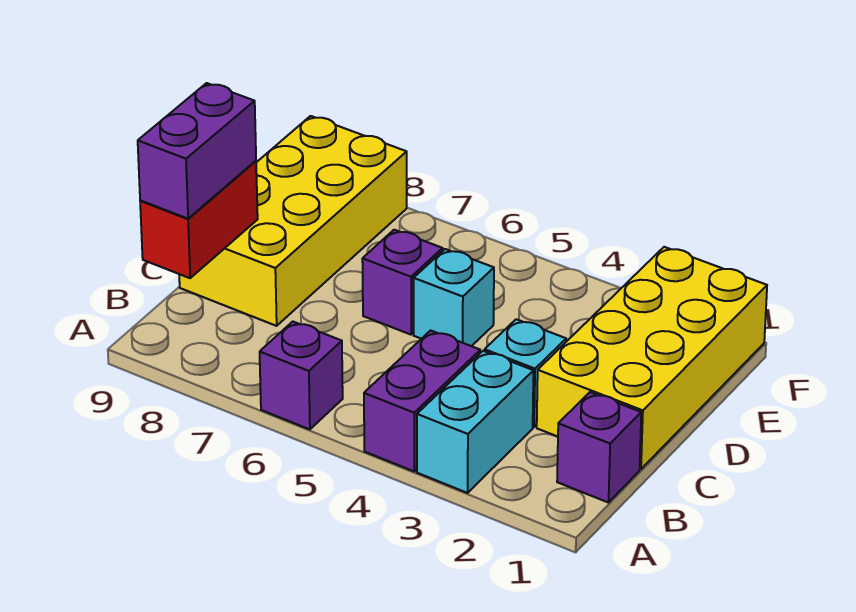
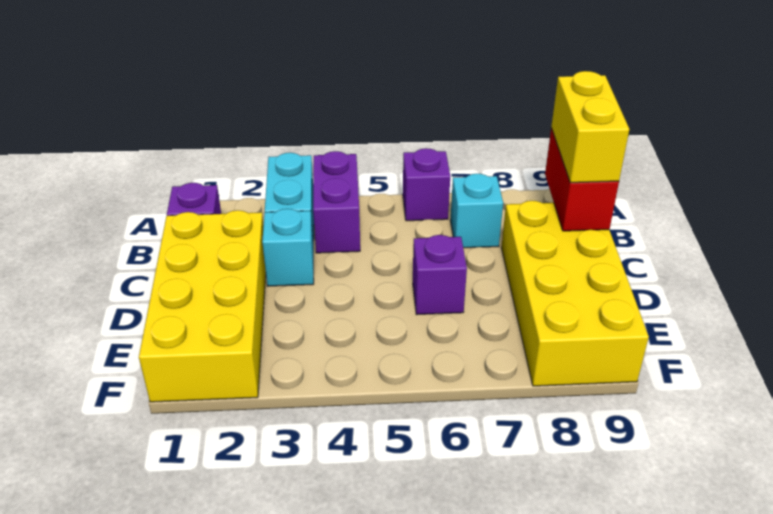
purple brick B9:C9 level 3 -> yellow brick B9:C9 level 3
cyan brick D5 level 1 -> cyan brick B7 level 1

